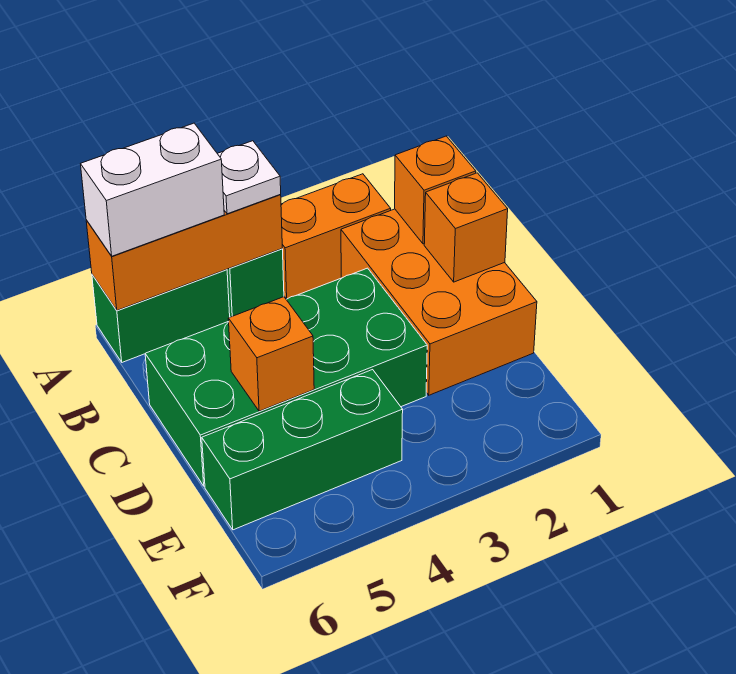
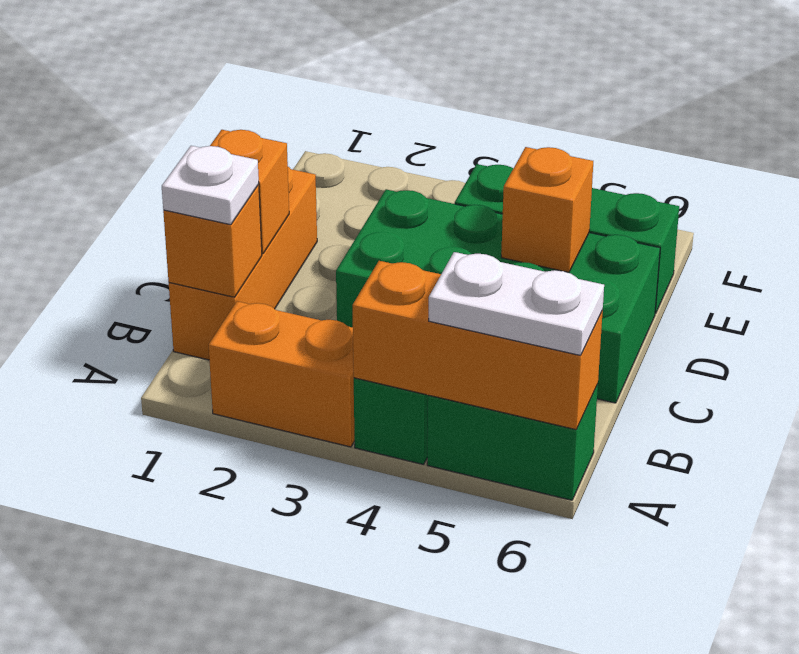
white plate A4 level 3 -> white plate B1 level 3
white brick A5:A6 level 3 -> white plate A5:A6 level 3
orange brick B1:D2 level 1 -> orange brick B1:D1 level 1

